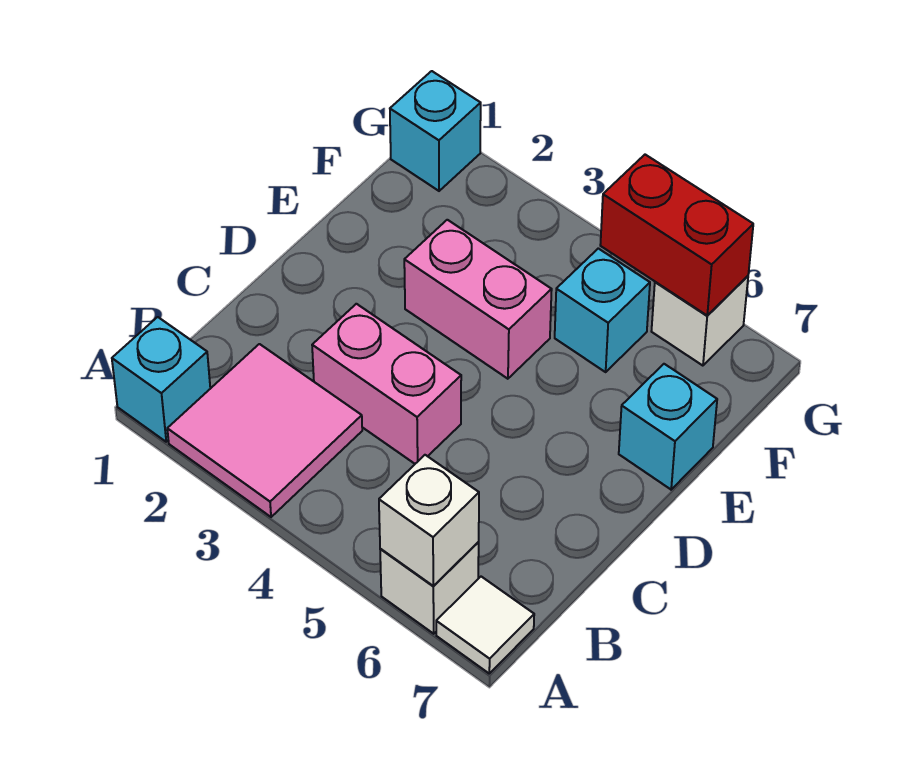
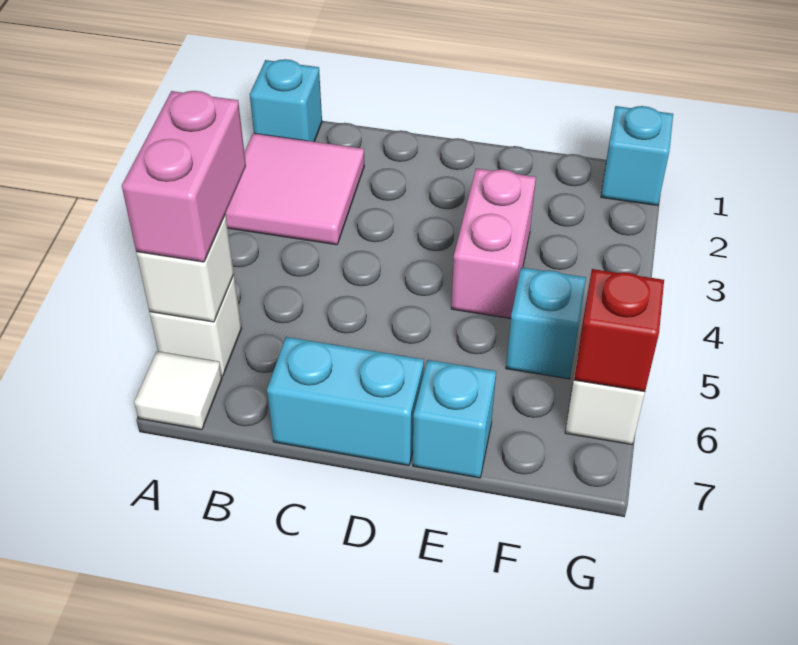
pink brick C3:C4 level 1 -> pink brick A5:A6 level 3
none -> cyan brick C7:D7 level 1
red brick G5:G6 level 2 -> red brick G6 level 2

